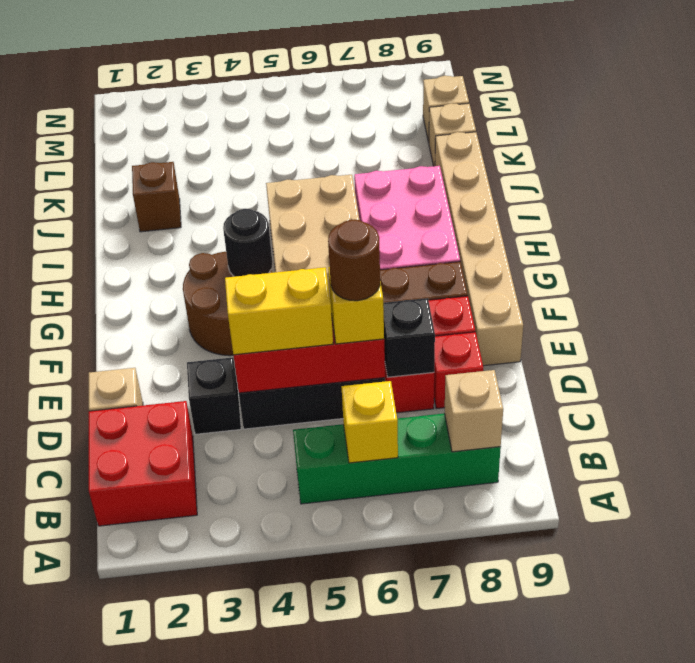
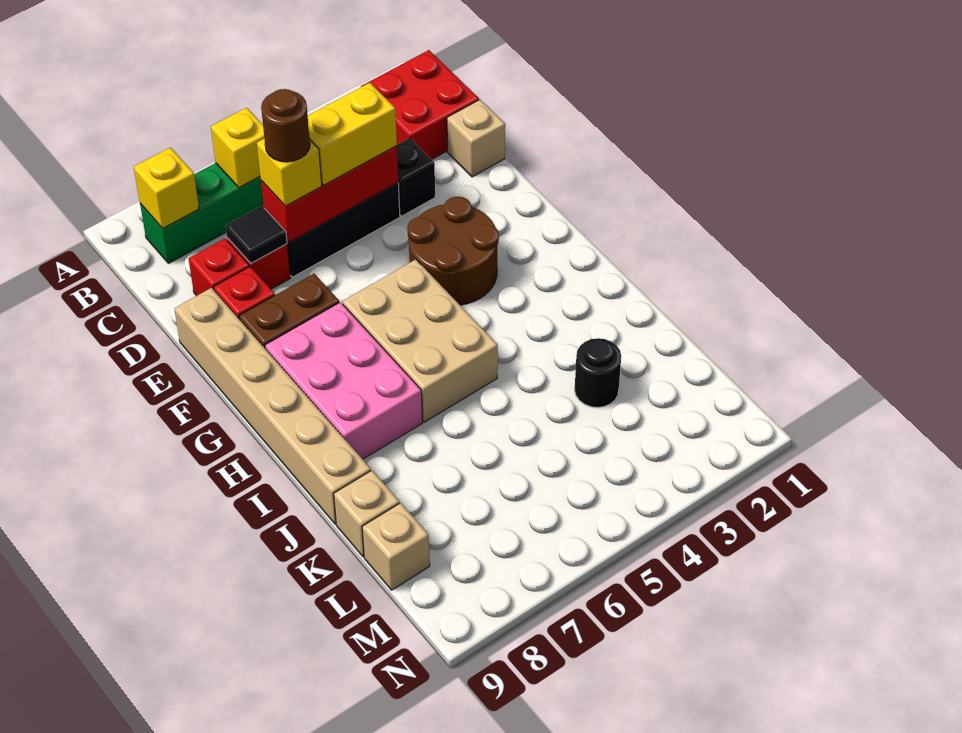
tan brick B8 level 2 -> yellow brick B8 level 2
black brick D7 level 2 -> black tile D7 level 2
black round brick G4 level 2 -> black round brick K3 level 1
brown brick J2 level 1 -> none

